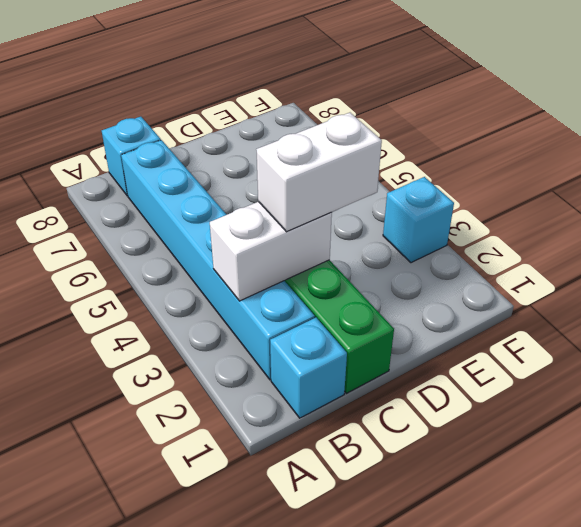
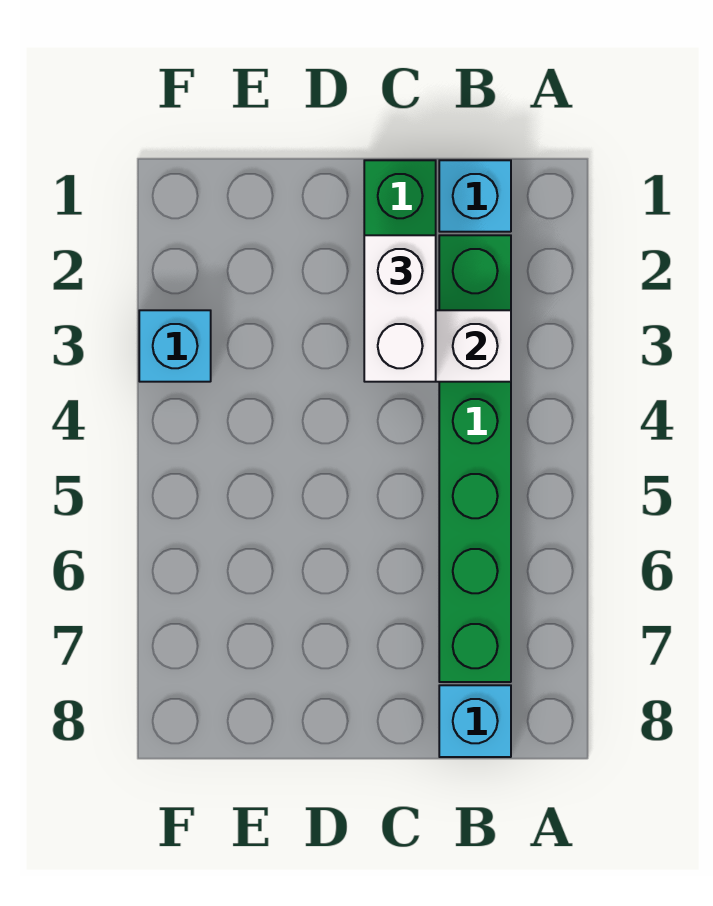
cyan brick B2:B7 level 1 -> green brick B2:B7 level 1
white brick C3:D3 level 3 -> white brick C2:C3 level 3

